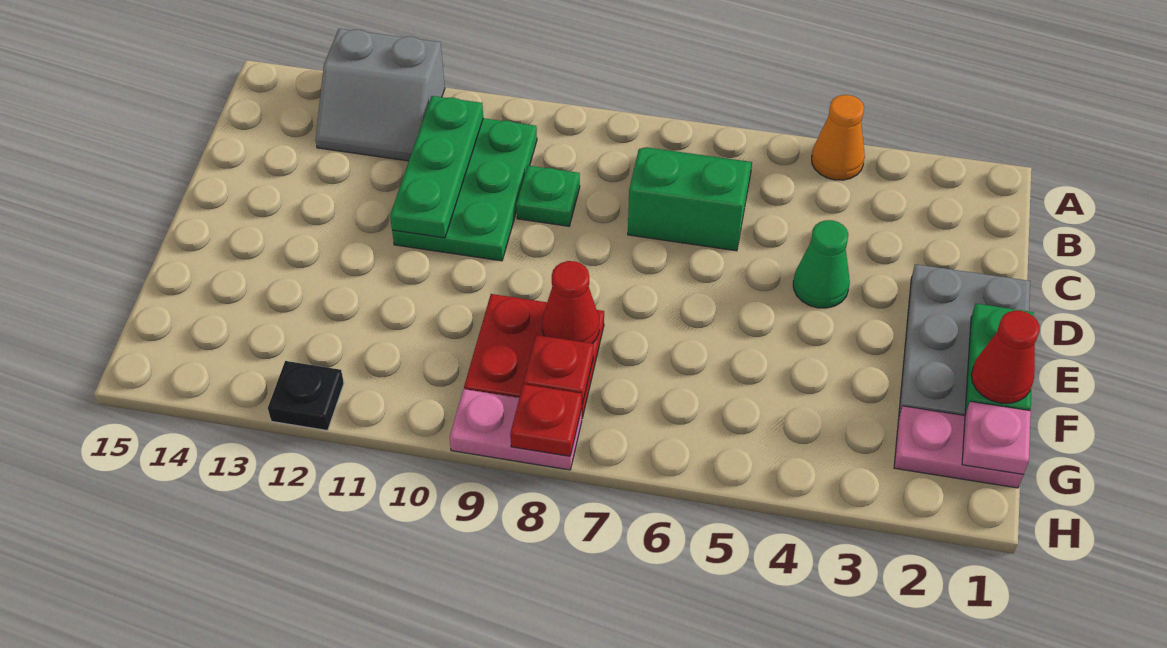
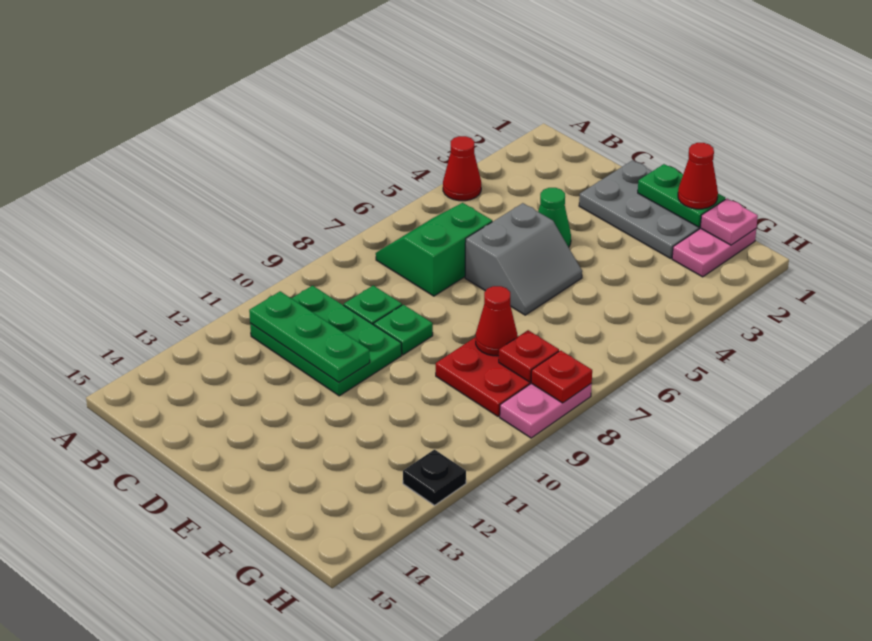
orange cone A4 level 1 -> red cone A4 level 1
grey slope A12:B13 level 1 top A -> grey slope D5:E6 level 1 top D
none -> green plate D9 level 1

